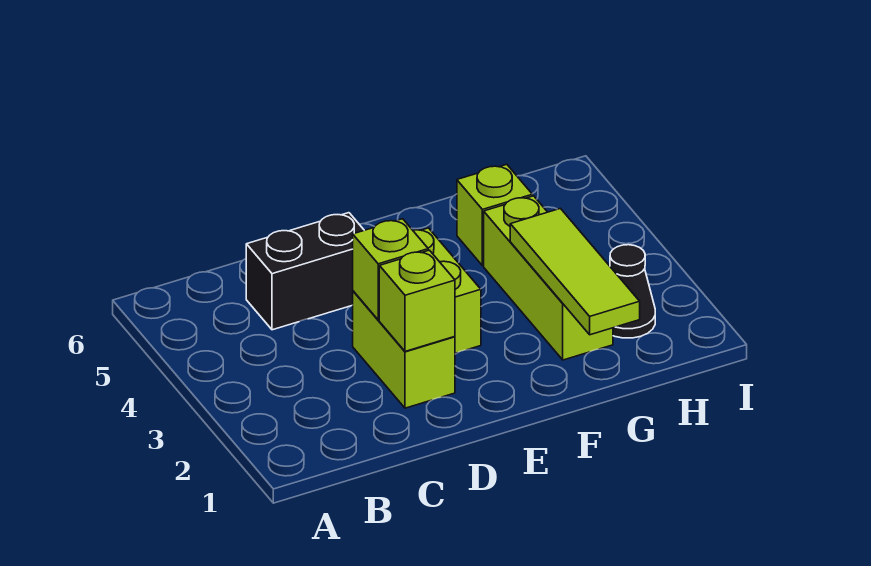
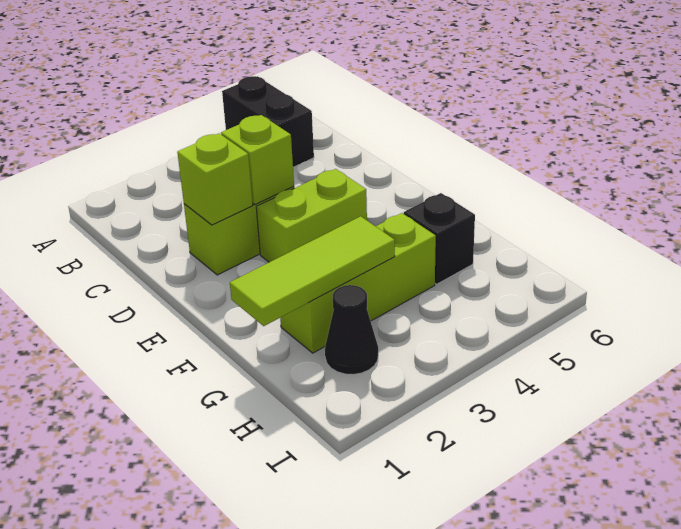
black brick C5:D5 level 1 -> black brick A5:B5 level 1
lime brick G5 level 1 -> black brick G5 level 1

